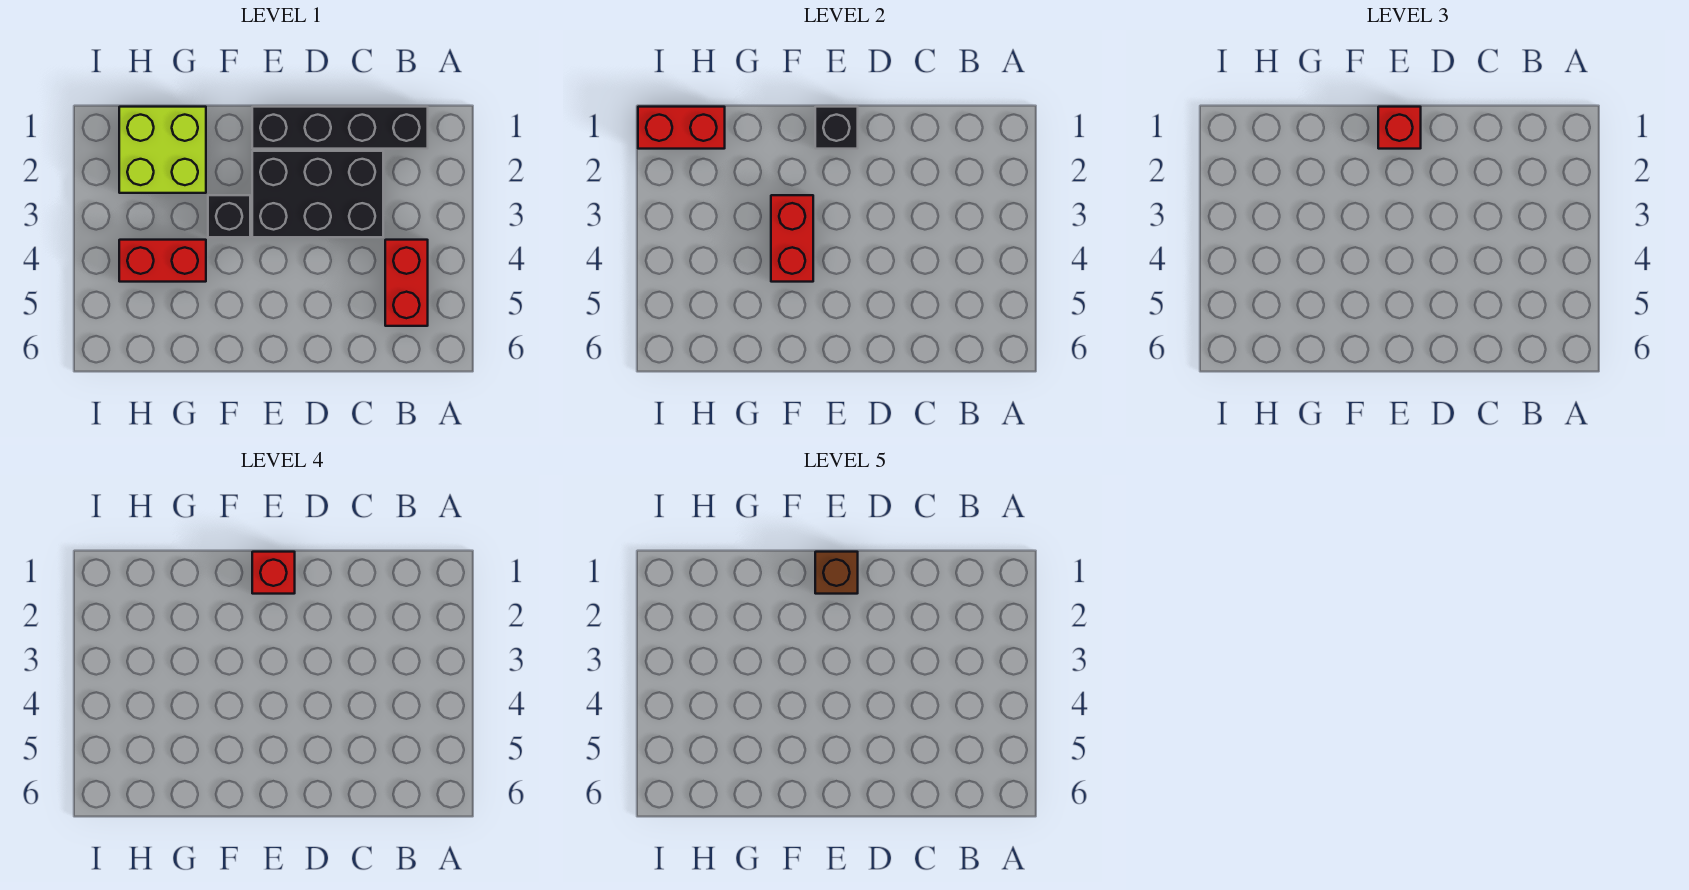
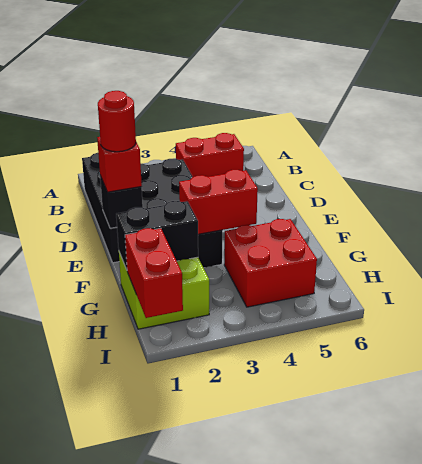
red brick E1 level 4 -> red round brick E1 level 4
brown brick E1 level 5 -> none
none -> black brick G1:G2 level 2
red brick G4:H4 level 1 -> red brick G4:H5 level 1

